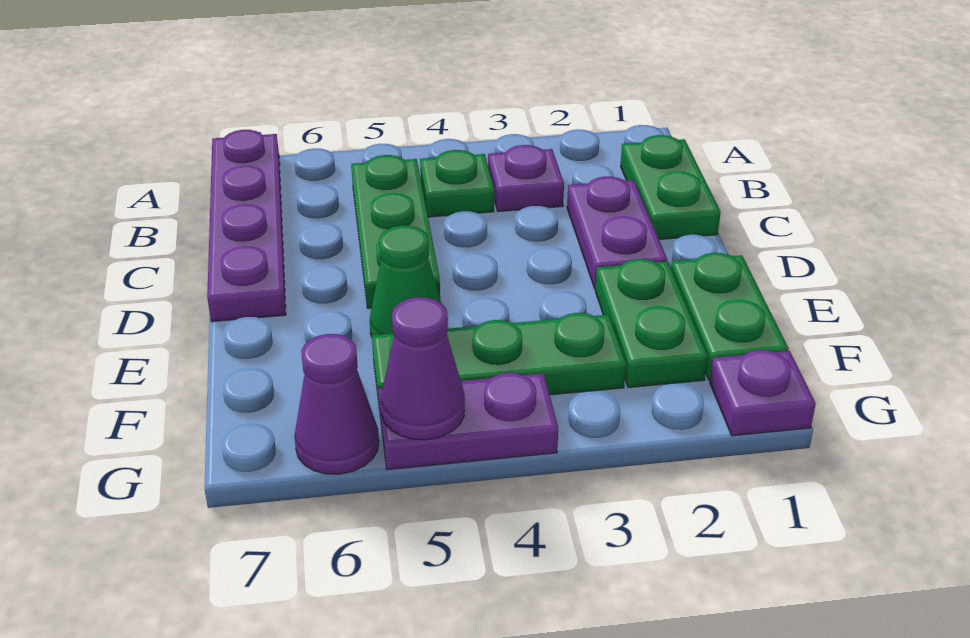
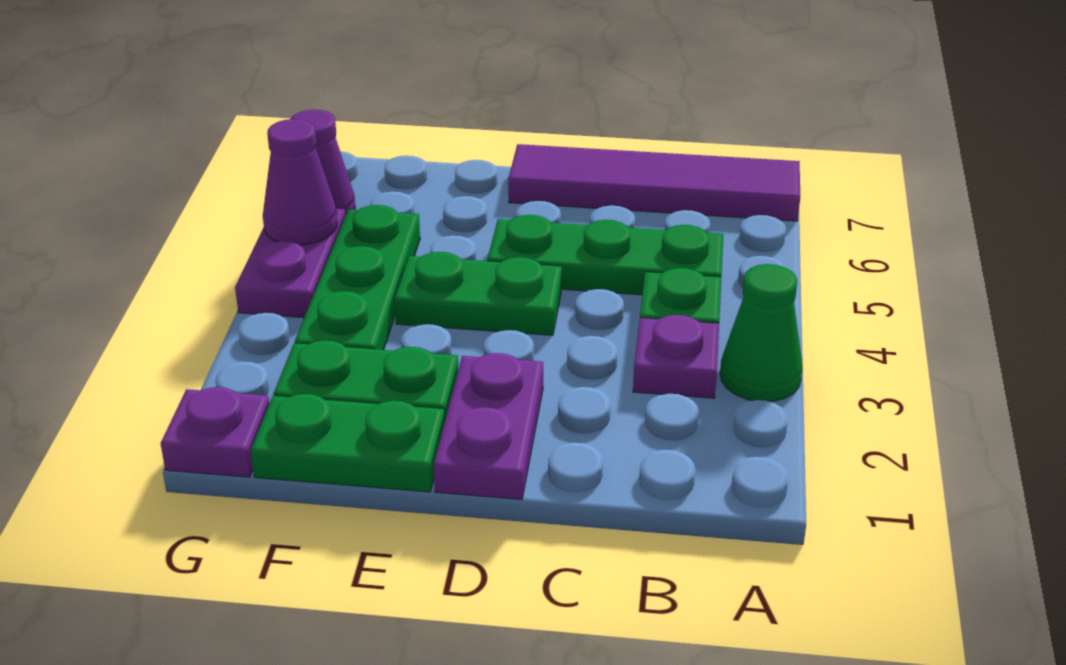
purple plate A7:D7 level 1 -> purple tile A7:D7 level 1
green plate B1:C1 level 1 -> green plate D4:E4 level 1
purple plate C2:D2 level 1 -> purple plate D1:D2 level 1
green cone E5 level 1 -> green cone A3 level 1

